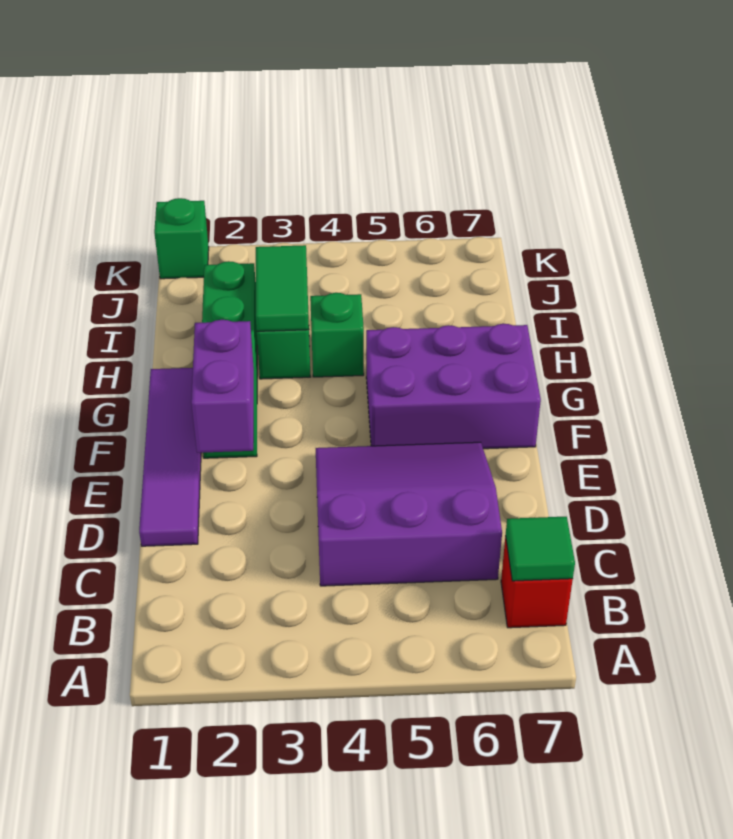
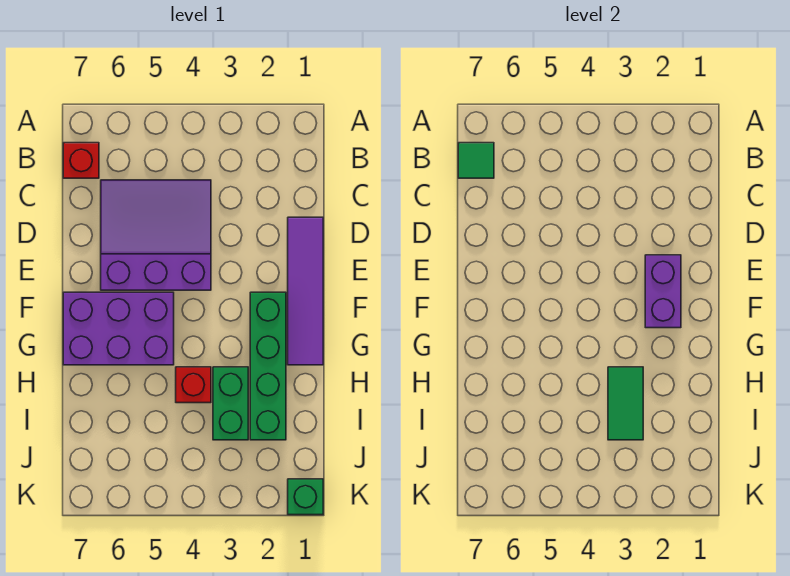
purple slope C4:E6 level 1 top C -> purple slope C4:E6 level 1 top E
green brick H4 level 1 -> red brick H4 level 1

